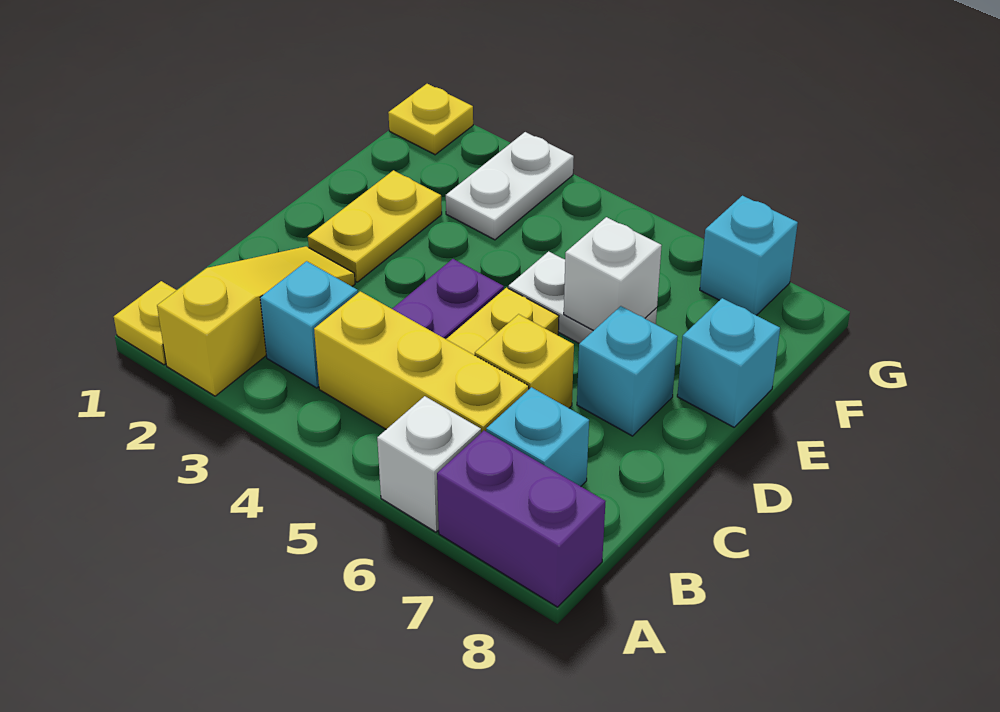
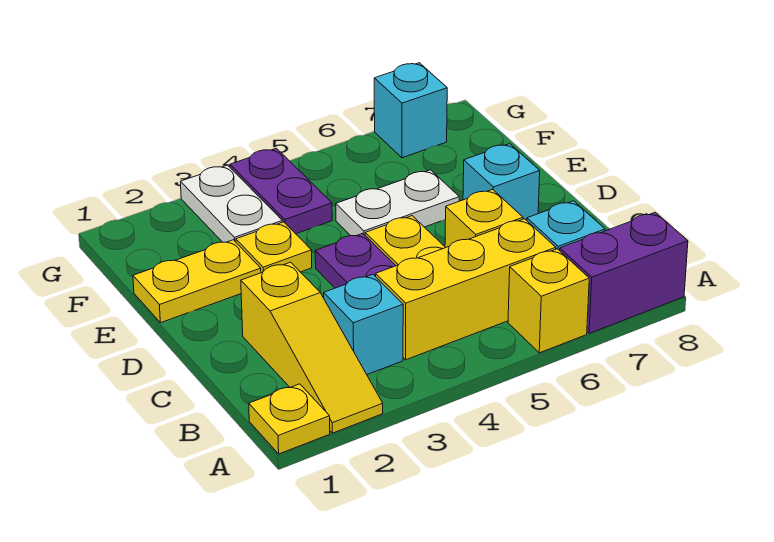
yellow slope A2:C2 level 1 top A -> yellow slope A2:C2 level 1 top C
white brick A6 level 1 -> yellow brick A6 level 1
yellow plate D2:E2 level 1 -> yellow plate E1:E2 level 1
white brick E6 level 2 -> none
cyan brick E8 level 1 -> none
none -> purple plate F4:G4 level 1
yellow plate G1 level 1 -> yellow plate E3 level 1

